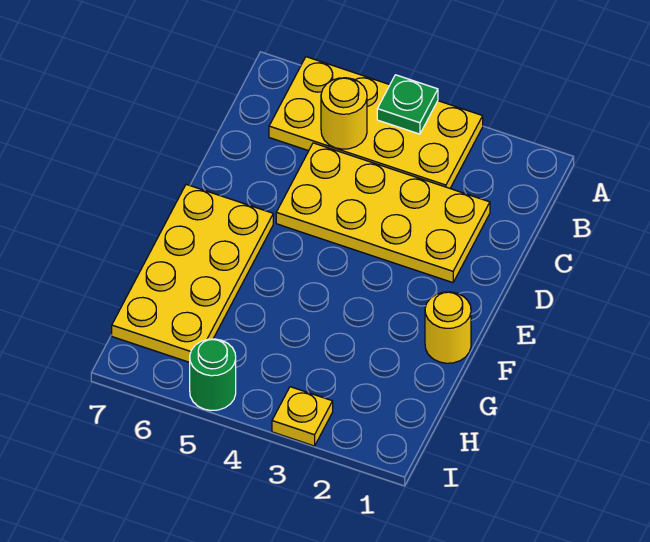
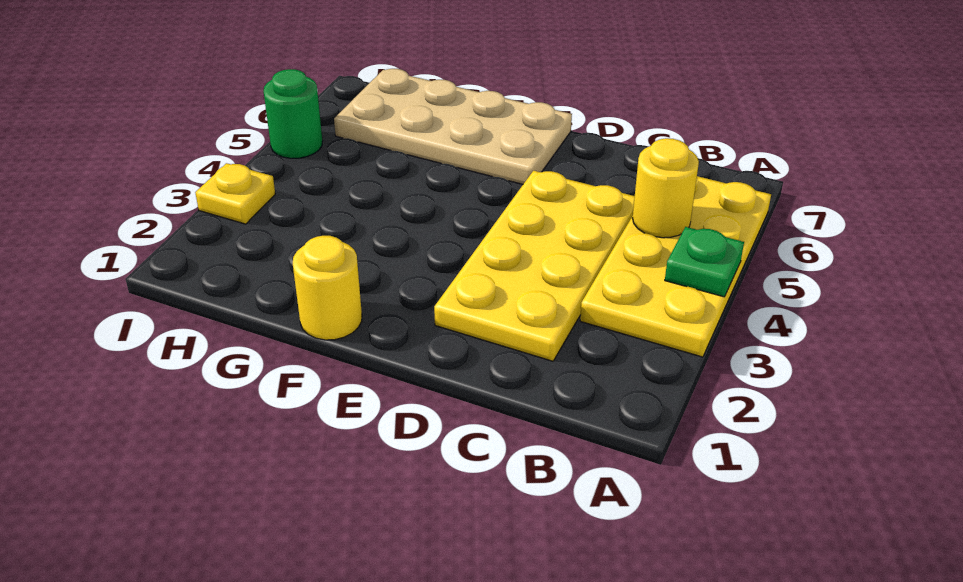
yellow plate E6:H7 level 1 -> tan plate E6:H7 level 1

